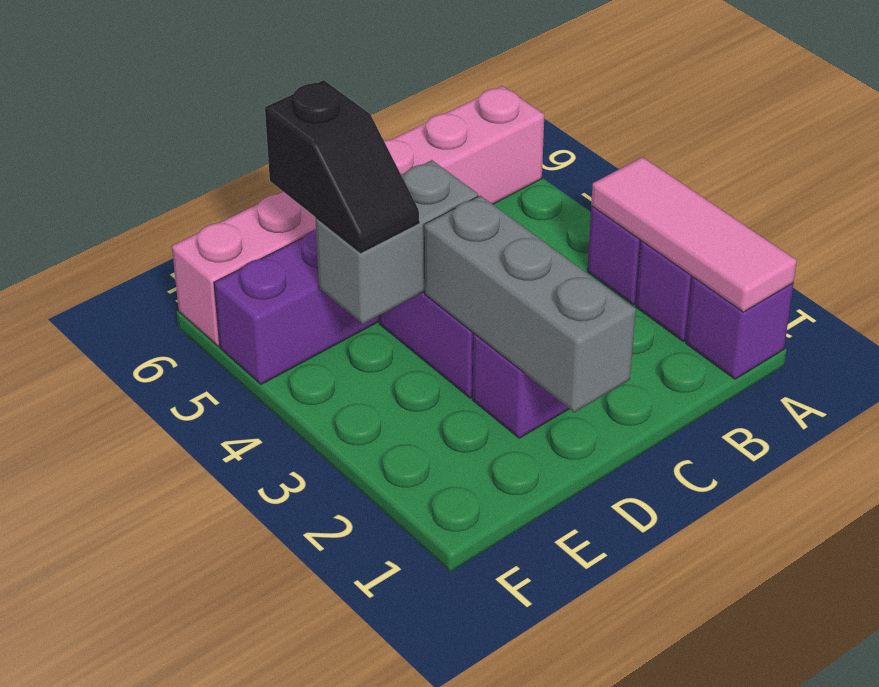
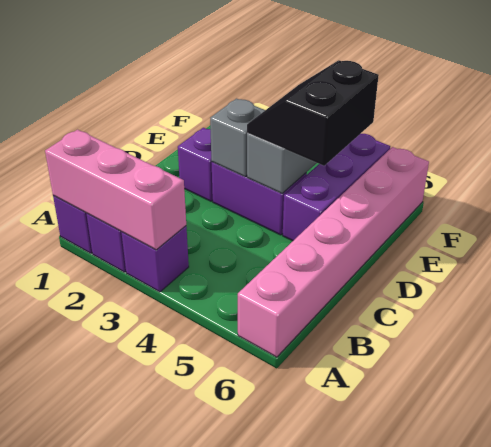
pink tile A1:A3 level 2 -> pink brick A1:A3 level 2
grey brick D1:D3 level 2 -> grey brick D3 level 2
black slope E4:E5 level 3 top 5 -> black slope D4:E5 level 3 top 5

